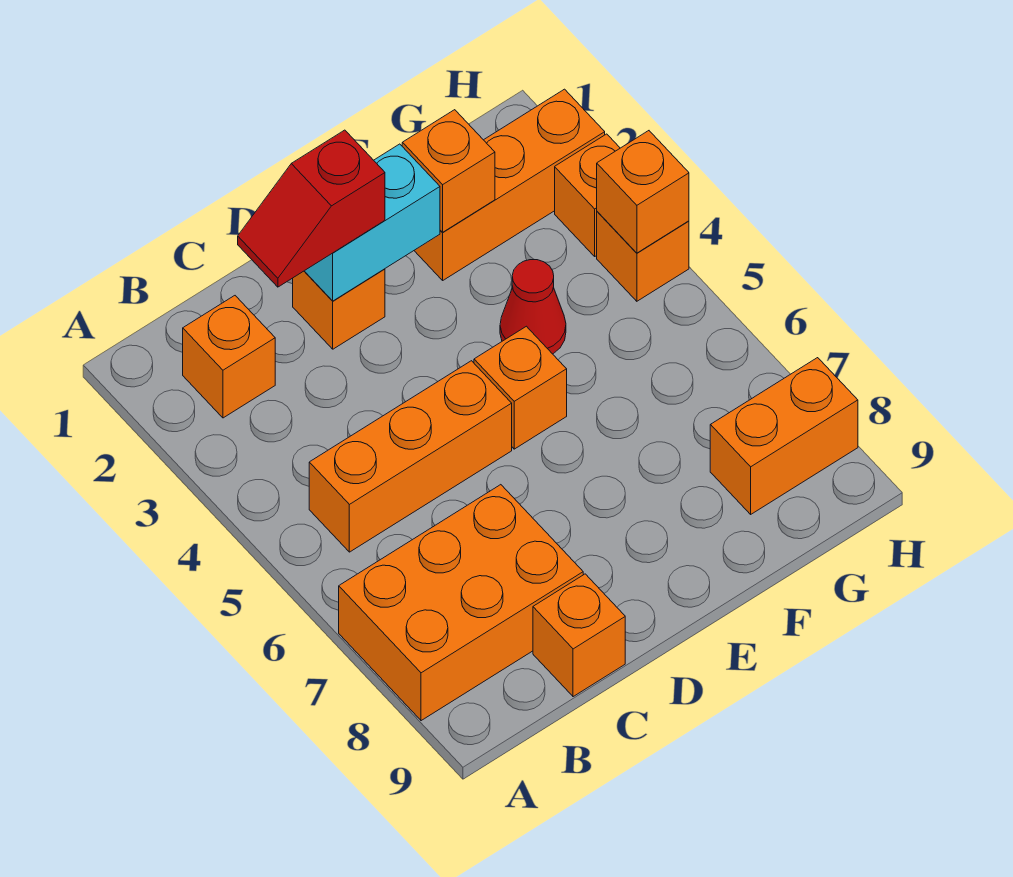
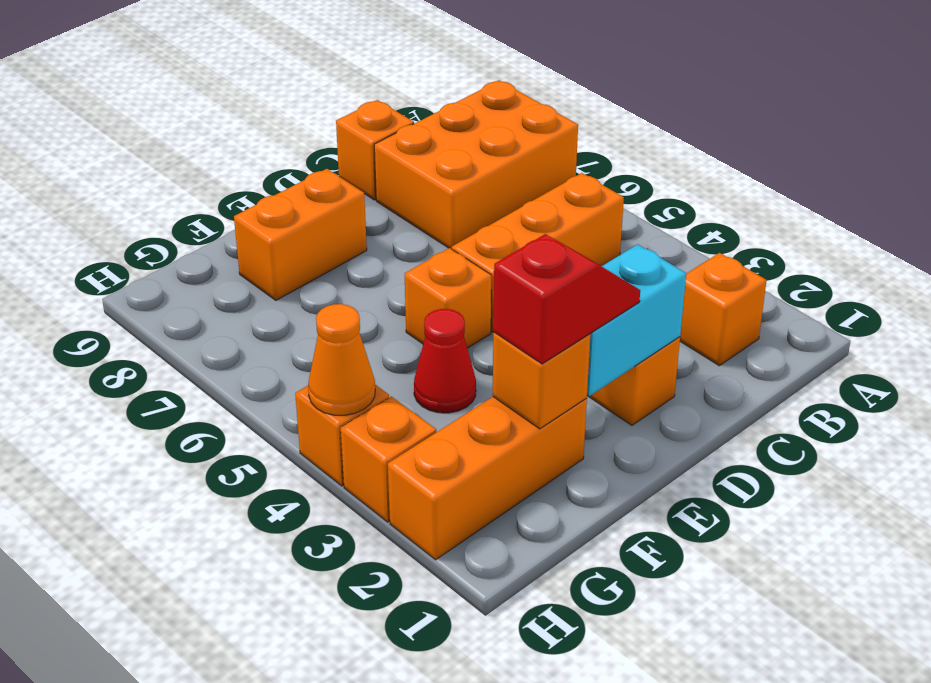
red slope C2:D2 level 3 top D -> red slope E2:F2 level 3 top F
orange brick G8:H8 level 1 -> orange brick E8:F8 level 1
orange brick H4 level 2 -> orange cone H4 level 2

